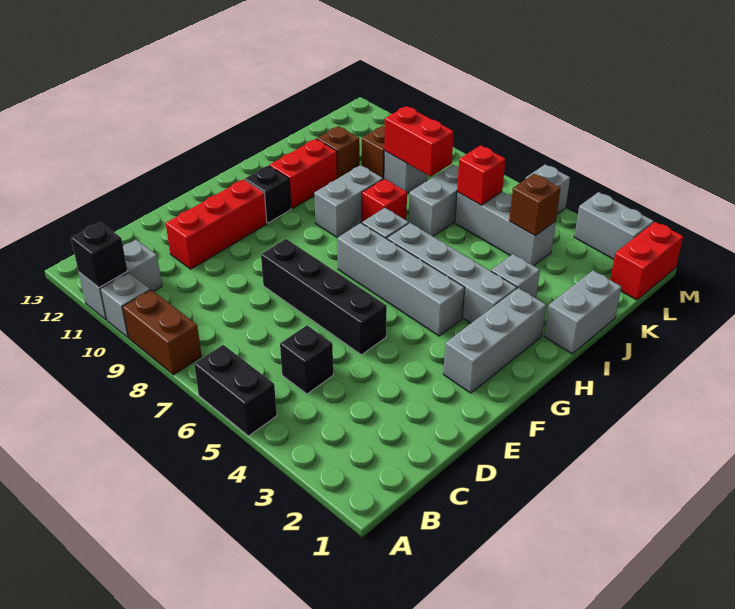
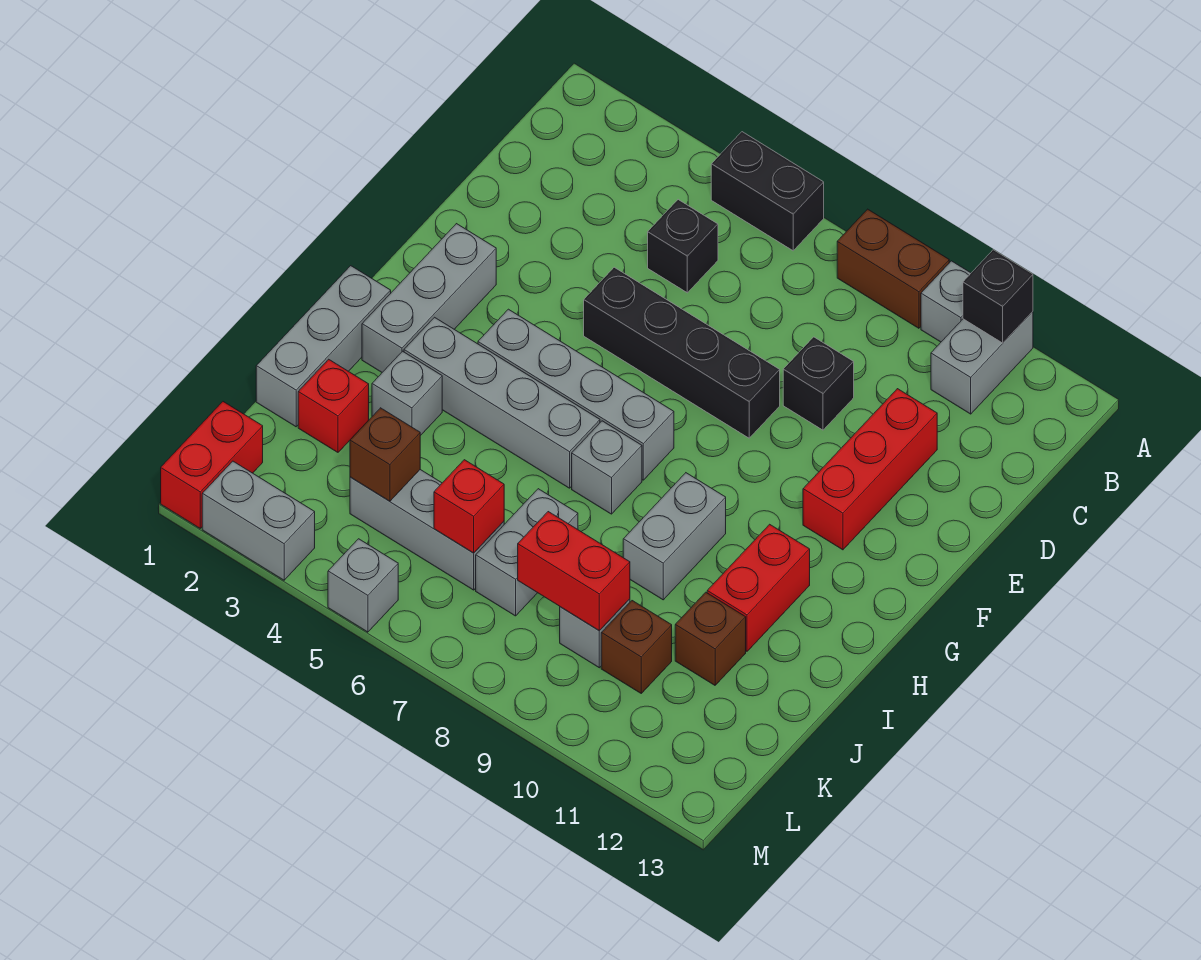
black brick G11 level 1 -> black brick D9 level 1
grey brick I1:J1 level 1 -> grey brick H1:J1 level 1
red brick I8 level 1 -> red brick J2 level 1

